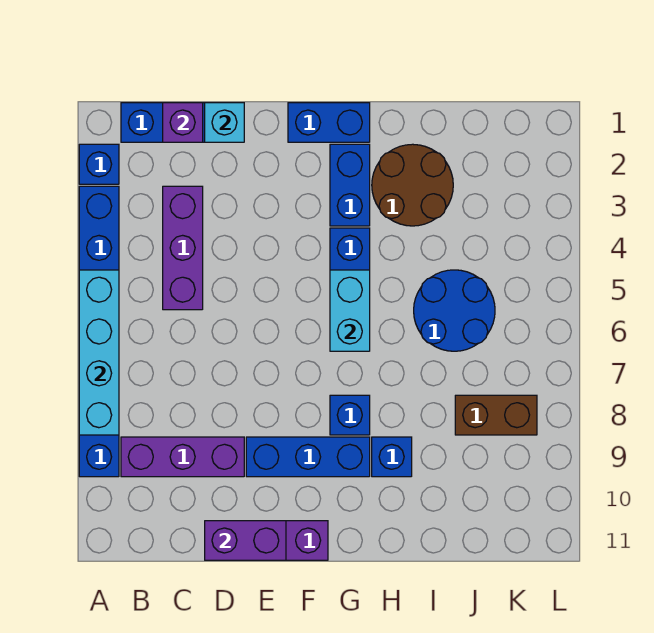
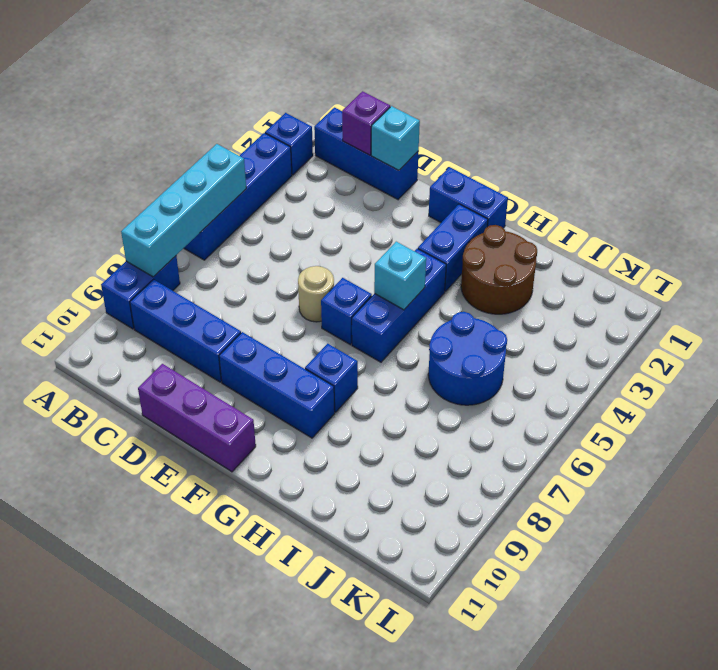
purple brick B9:D9 level 1 -> blue brick B9:D9 level 1
purple brick C3:C5 level 1 -> none
purple brick D11:E11 level 2 -> none
none -> tan round brick E6 level 1
cyan brick G5:G6 level 2 -> cyan brick G5 level 2
blue brick H9 level 1 -> blue brick F6 level 1
brown brick J8:K8 level 1 -> none

